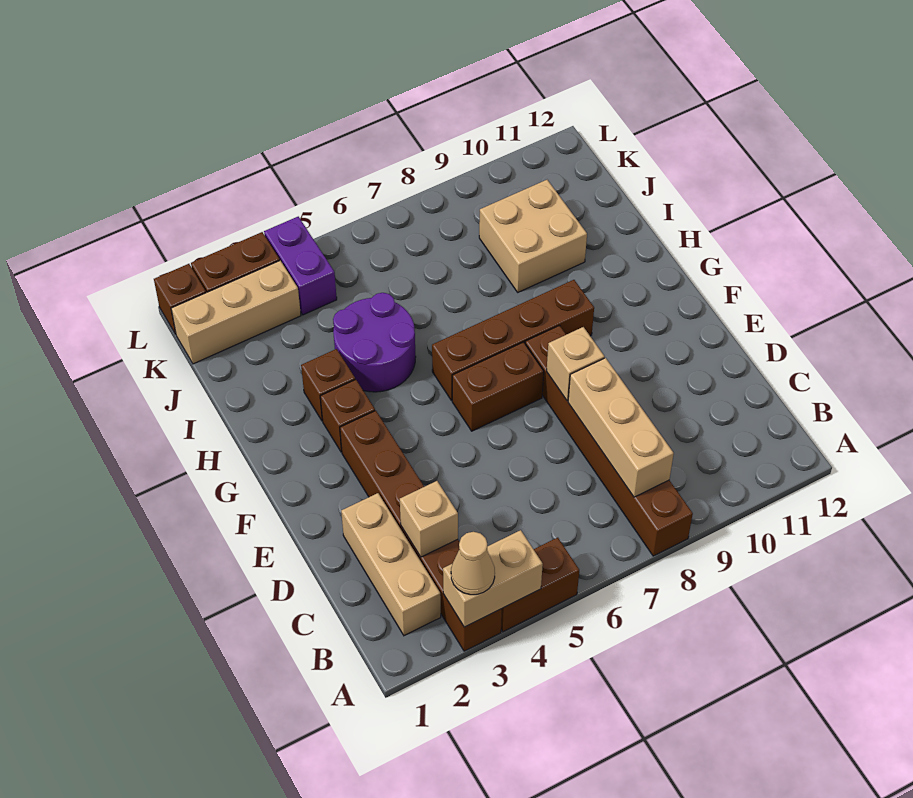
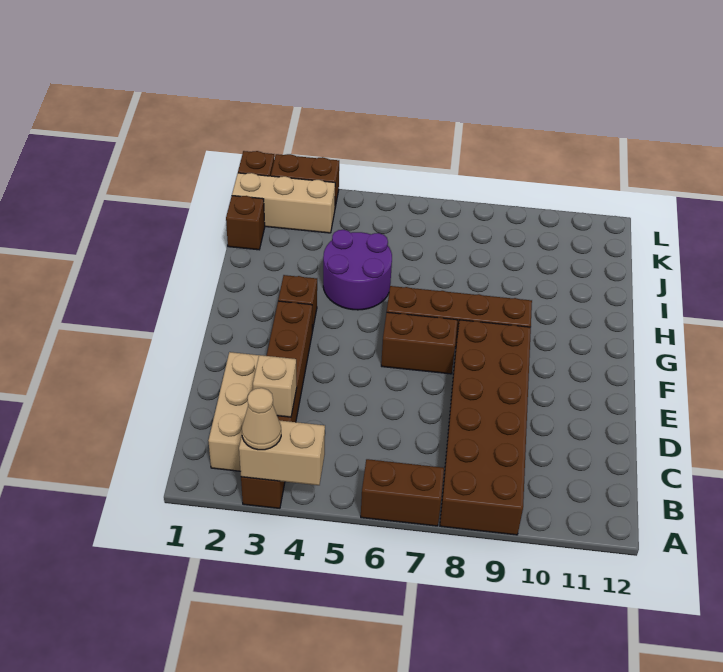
brown brick A4:A5 level 1 -> brown brick A6:A7 level 1
brown brick A8:F8 level 1 -> brown brick A8:F9 level 1
tan brick B8:D8 level 2 -> none
tan brick E8 level 2 -> none
brown brick H3 level 1 -> brown brick J1 level 1
tan brick I9:J10 level 1 -> none
purple brick K4:L4 level 1 -> none

